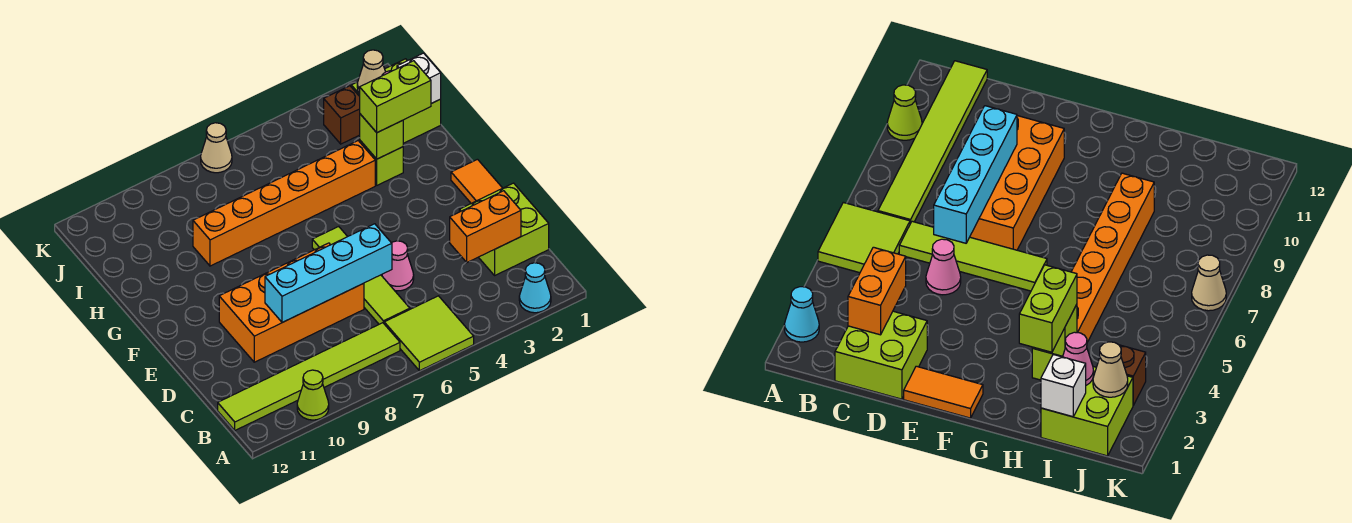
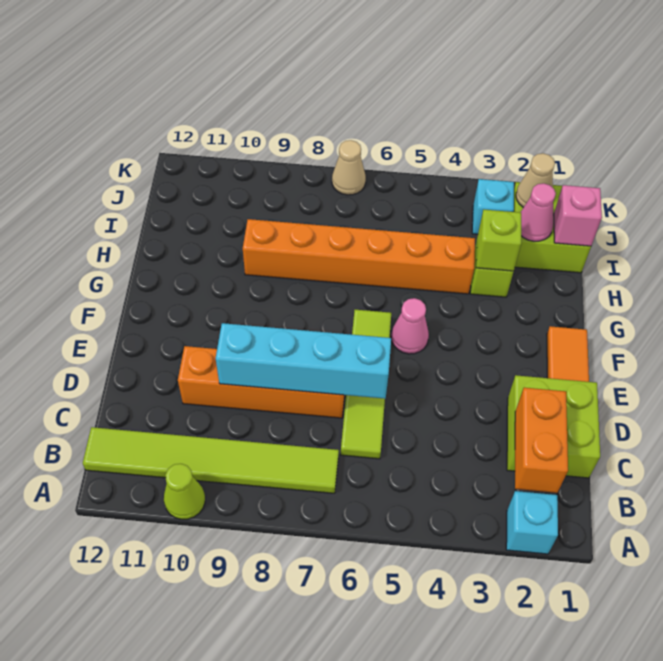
cyan cone A2 level 1 -> cyan brick A2 level 1
lime tile A5:B6 level 1 -> none
orange brick C2:C3 level 2 -> orange brick B2:C2 level 2
pink cone D5 level 1 -> pink cone F5 level 1
orange brick D7:E10 level 1 -> orange brick D7:D10 level 1
lime brick H2:H3 level 3 -> none
white brick I1 level 2 -> pink brick I1 level 2
brown brick J3 level 1 -> cyan brick J3 level 1

